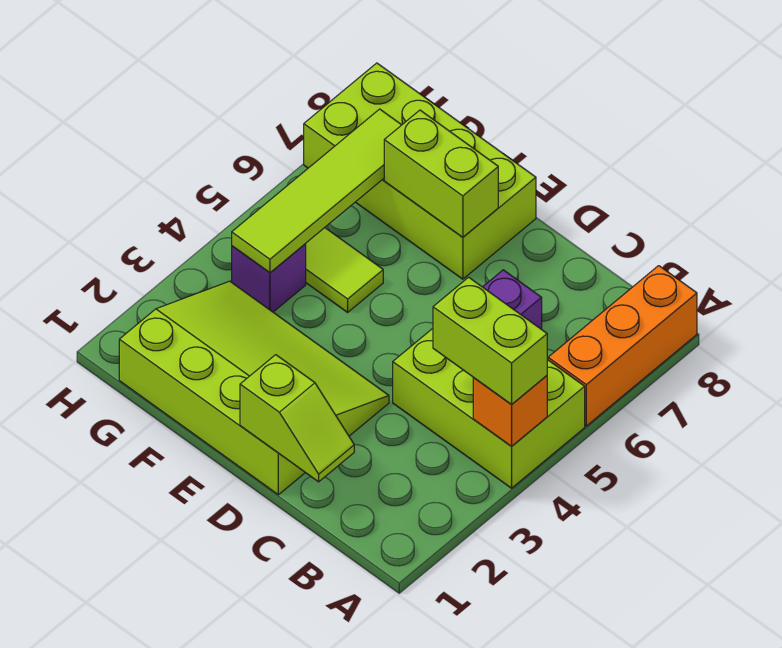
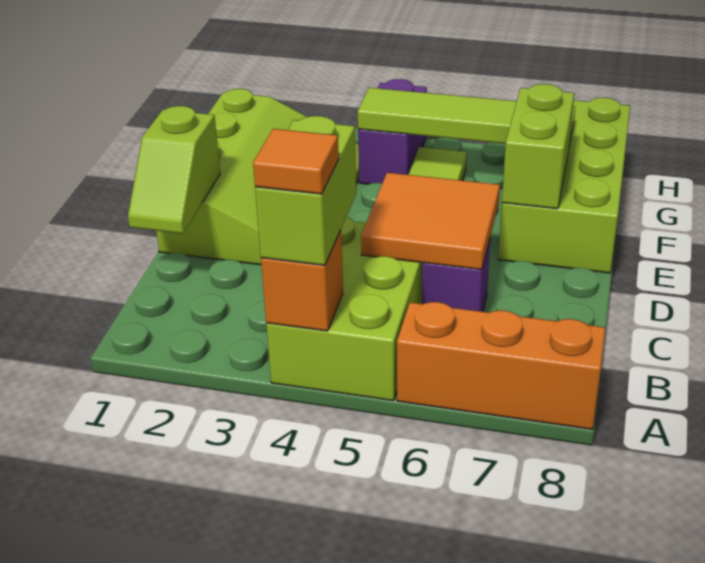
none -> orange tile A4 level 4
none -> orange tile C5:D6 level 2
purple brick G4 level 1 -> purple brick G4:H4 level 1

